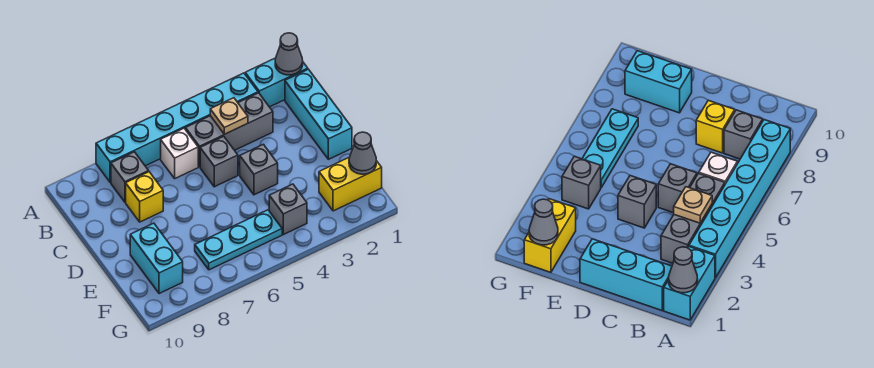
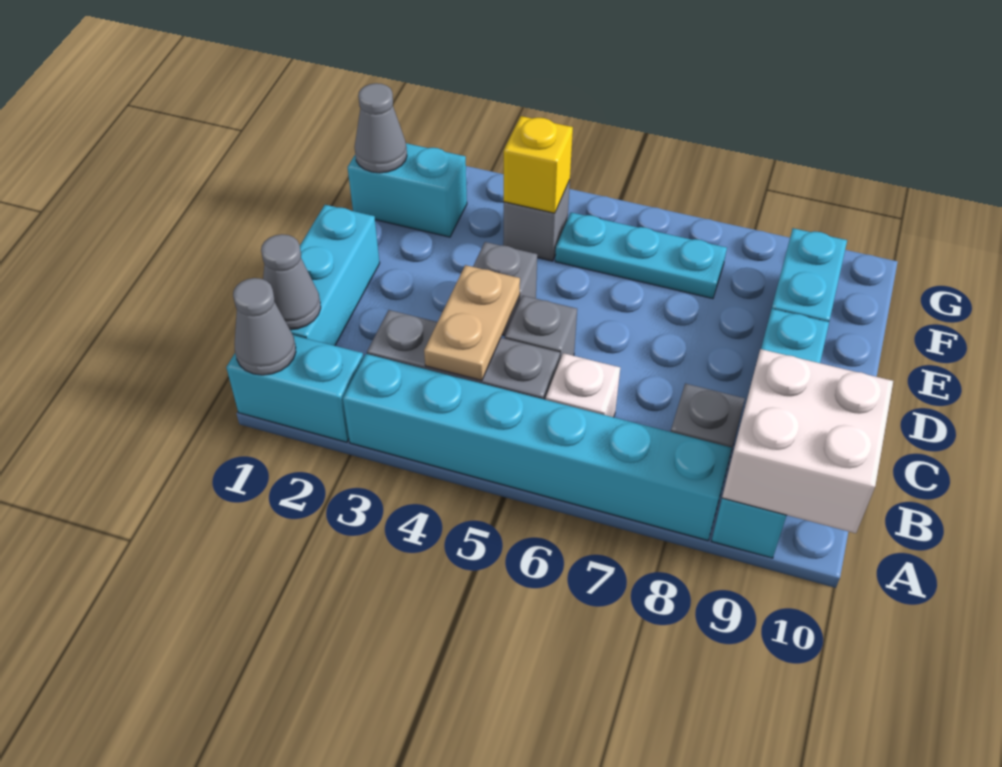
none -> cyan brick A9:D9 level 1
none -> white brick A9:B10 level 2
none -> grey cone B1 level 2
tan plate B4 level 2 -> tan plate B4:C4 level 2
yellow brick C8 level 1 -> yellow brick F4 level 2
yellow brick F1:F2 level 1 -> cyan brick F1:F2 level 1

